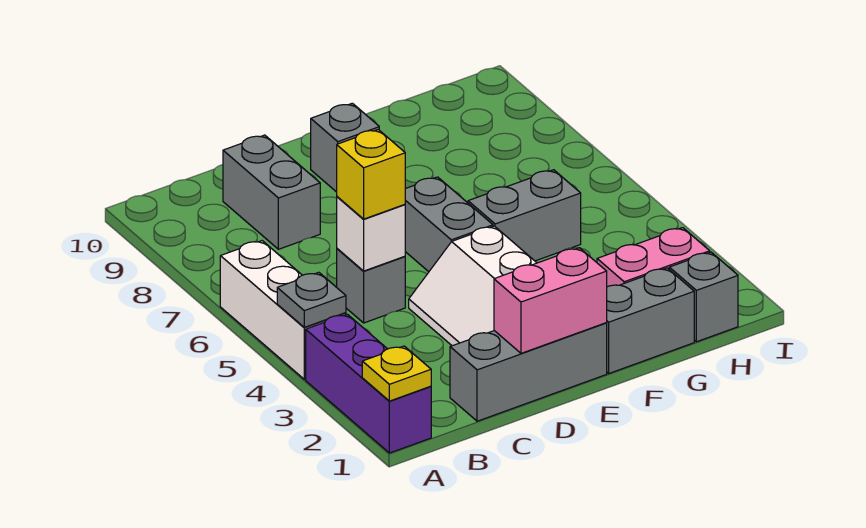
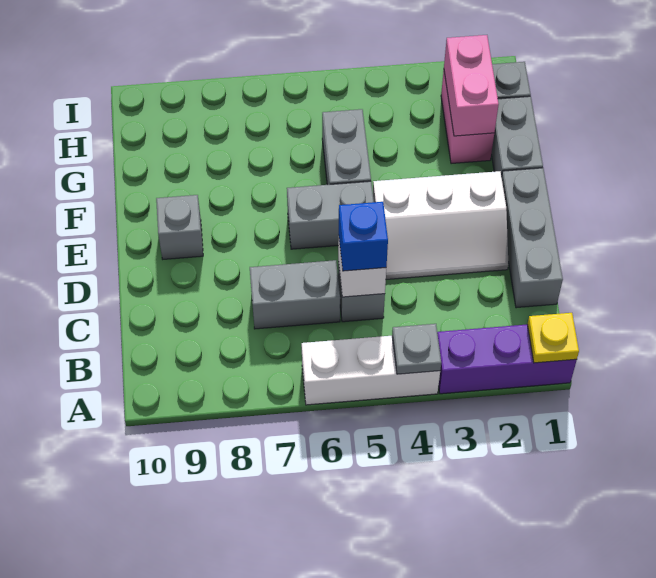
yellow brick C5 level 3 -> blue brick C5 level 3
grey brick C8:C9 level 1 -> grey brick C6:C7 level 1
pink brick D1:E1 level 2 -> pink brick G2:H2 level 2

